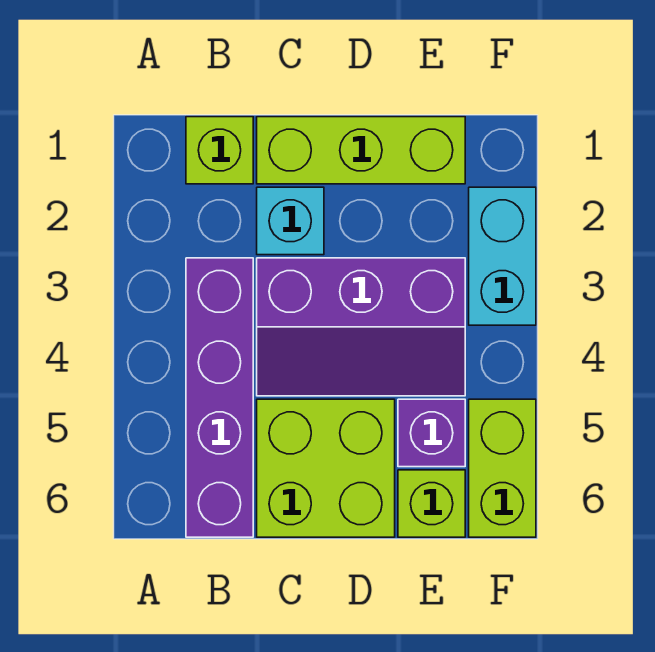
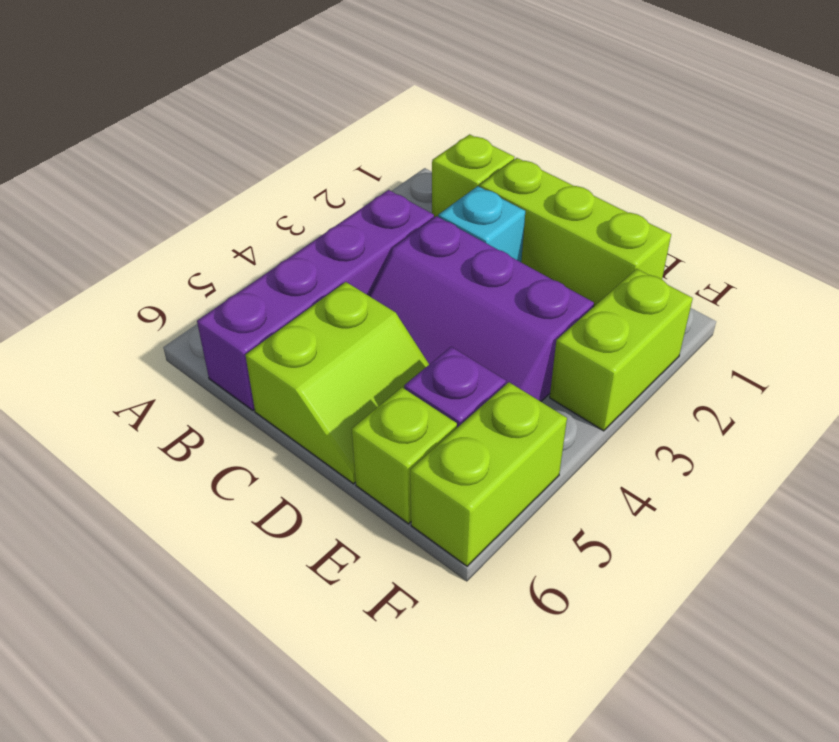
lime brick C5:D6 level 1 -> lime slope C5:D6 level 1 top C
cyan brick F2:F3 level 1 -> lime brick F2:F3 level 1

